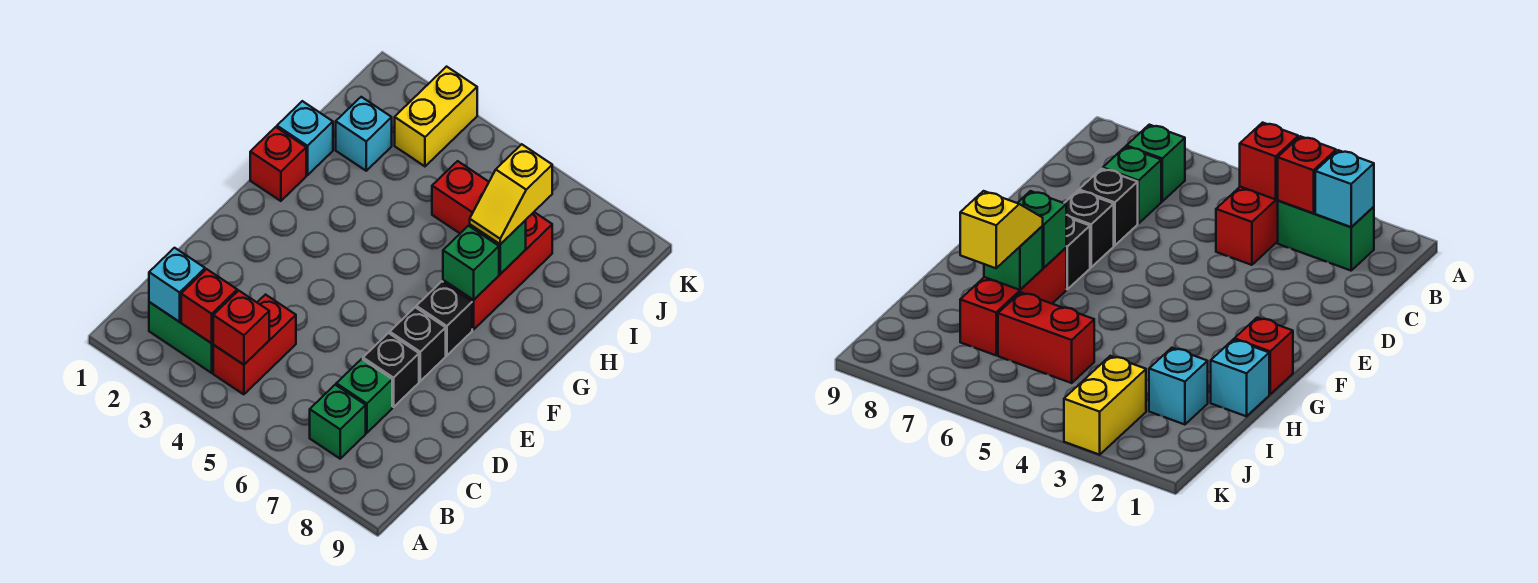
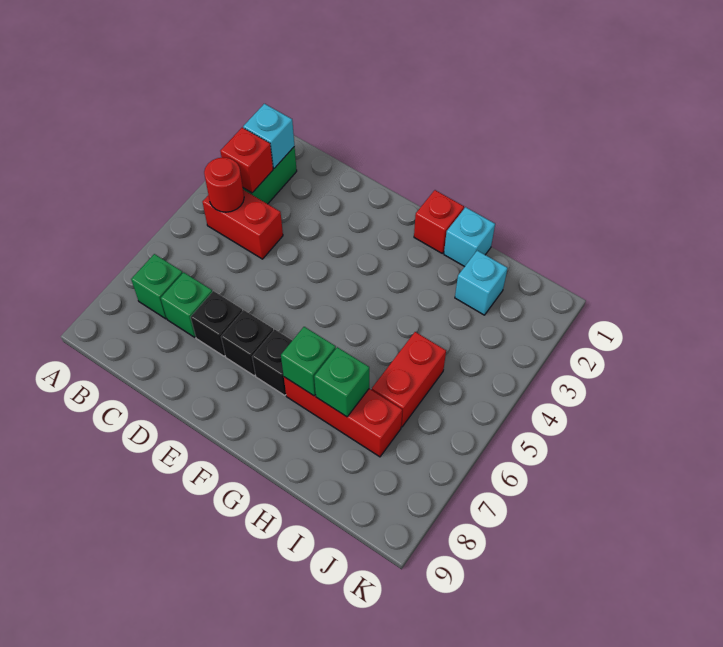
red brick B4 level 2 -> red round brick B4 level 2
yellow slope H7:I7 level 3 top I -> none
yellow brick J3:K3 level 1 -> none

